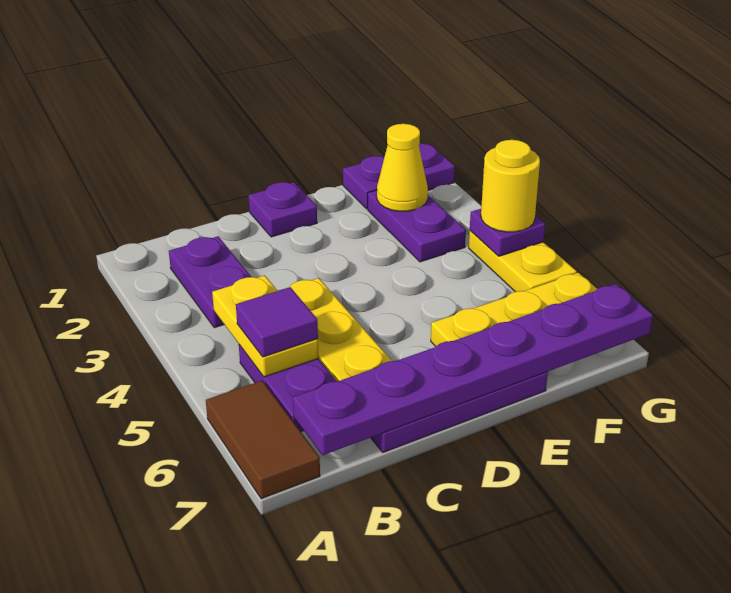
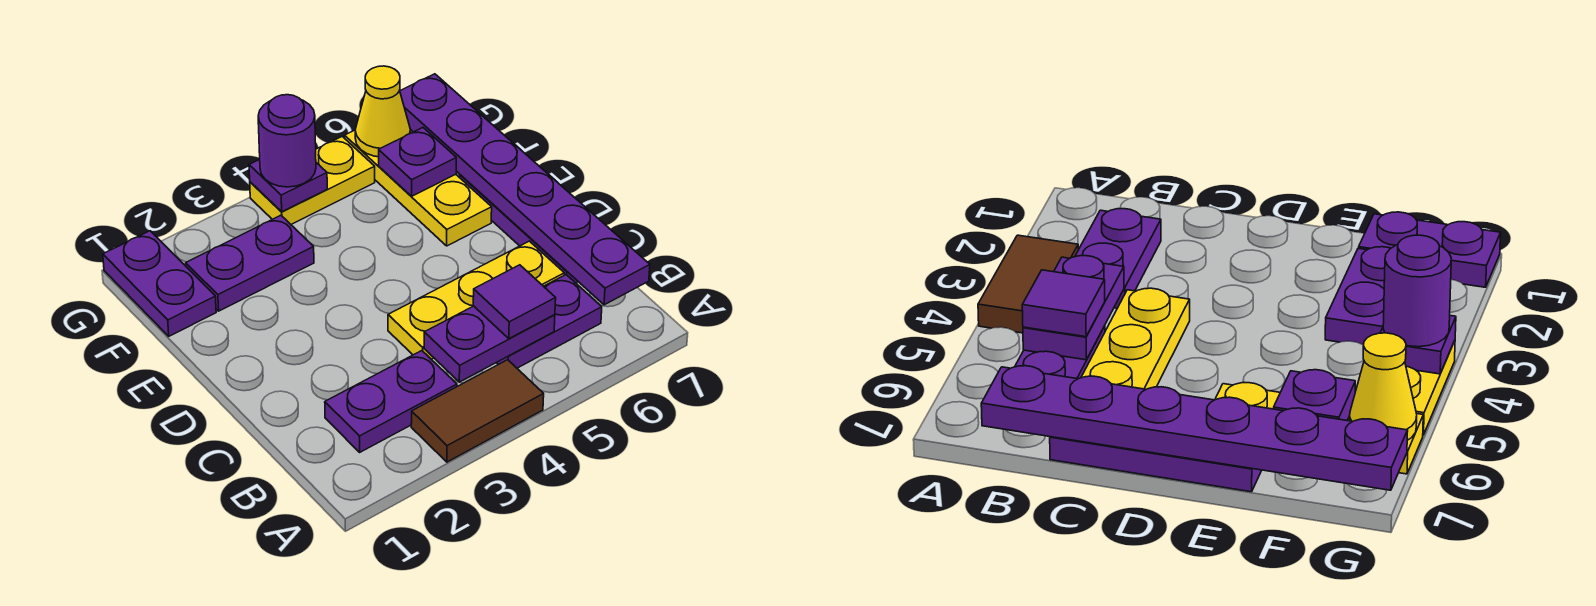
brown tile A6:A7 level 1 -> brown tile A3:A4 level 1
yellow plate B4:B5 level 2 -> purple plate B4:B5 level 2
purple plate D1 level 1 -> purple plate F6 level 2
yellow cone F2 level 2 -> yellow cone G6 level 2
yellow round brick G4 level 3 -> purple round brick G4 level 3

